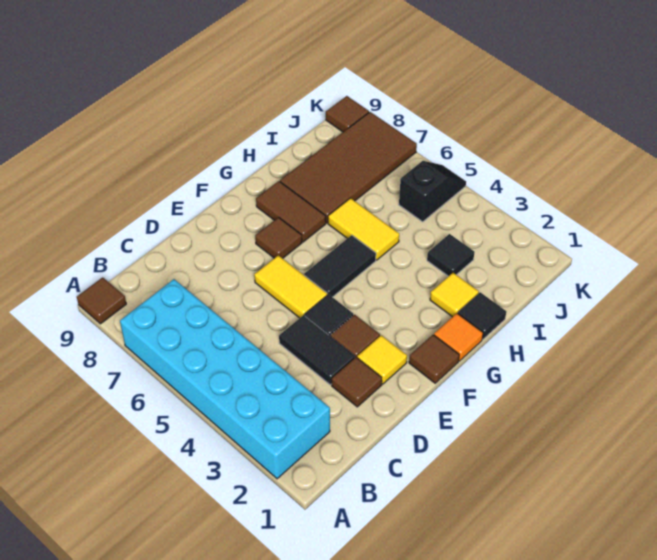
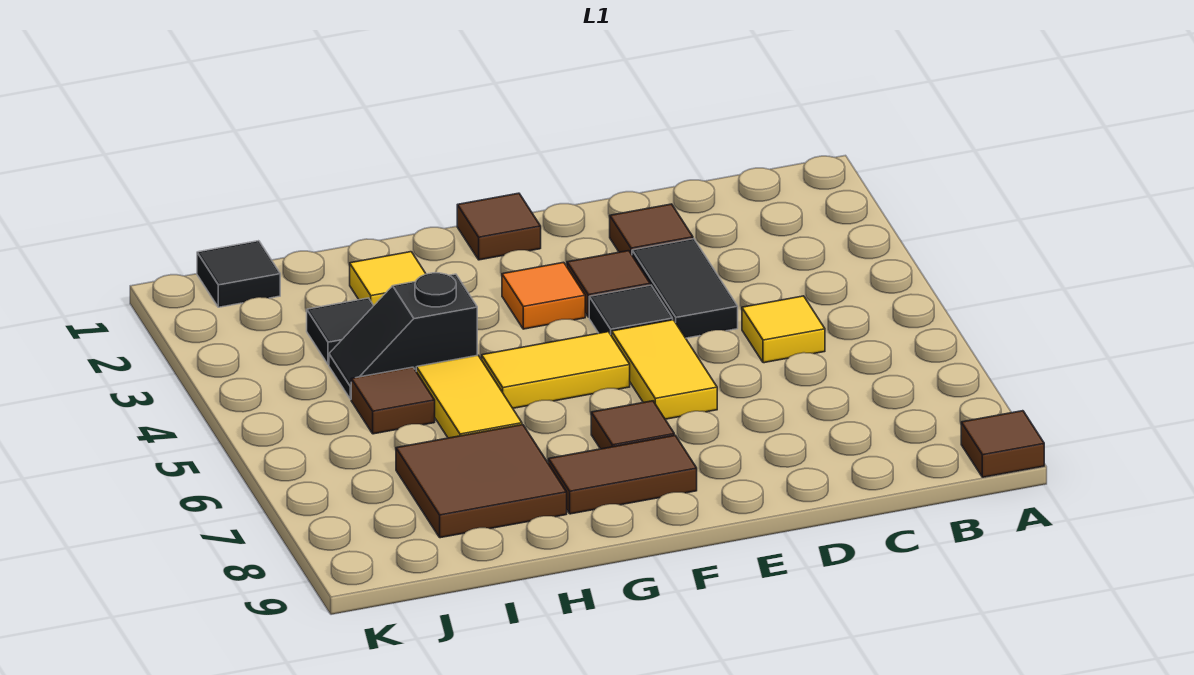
cyan brick A2:B7 level 1 -> none
yellow tile E2 level 1 -> yellow tile C5 level 1
black tile F5:G5 level 1 -> yellow tile F5:G5 level 1
orange tile G1 level 1 -> orange tile F3 level 1
brown tile G7:G8 level 1 -> brown tile F8:G8 level 1
black tile H1 level 1 -> black tile J1 level 1
brown tile H7:K8 level 1 -> brown tile H7:I8 level 1
black slope J5:K5 level 1 top J -> black slope H4:I4 level 1 top H
brown tile K9 level 1 -> brown tile I5 level 1

